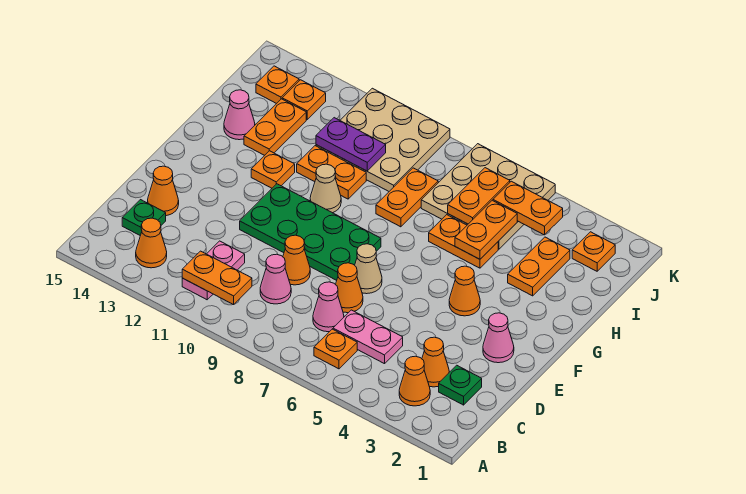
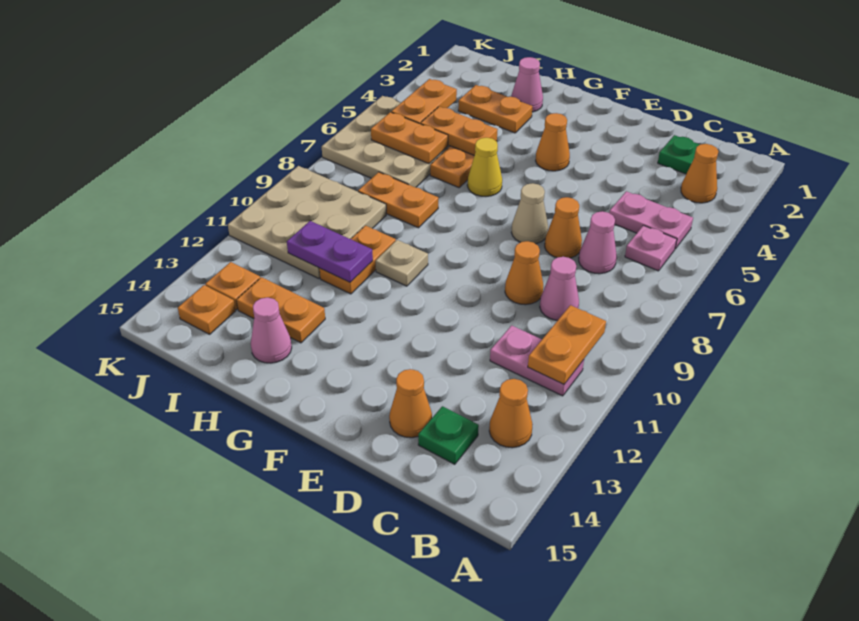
orange plate B6 level 1 -> pink plate B6 level 1
orange cone C3 level 1 -> none
pink plate C5:C6 level 1 -> pink plate B5:C5 level 1
pink cone E2 level 1 -> pink cone H2 level 1
green plate E8:F11 level 1 -> none
none -> yellow cone G6 level 1
tan cone G10 level 1 -> tan plate G10 level 1
orange plate G12 level 1 -> none
purple plate I10:I11 level 2 -> purple plate H11:I11 level 2
orange plate J2 level 1 -> none

